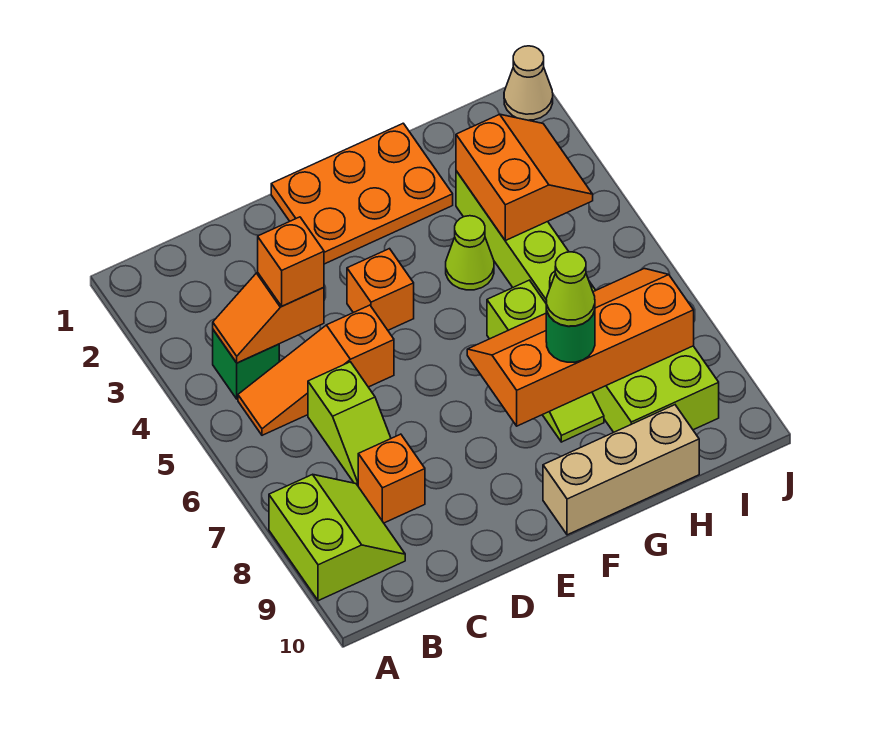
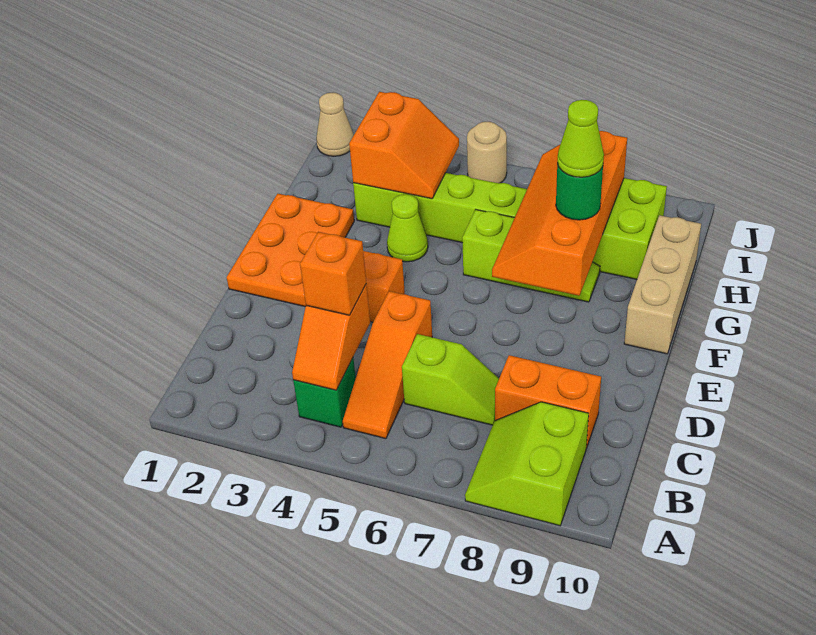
lime slope A8:B9 level 1 top A -> lime slope A8:B9 level 1 top 9
orange brick C8 level 1 -> orange brick C8:C9 level 1
orange slope H3:I4 level 2 top H -> orange slope H3:I4 level 2 top 3
none -> tan round brick J5 level 1

